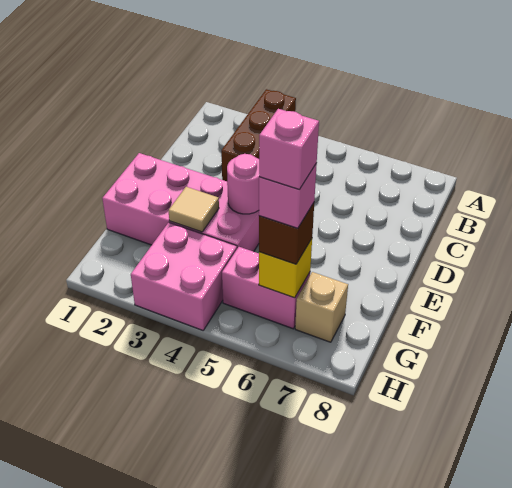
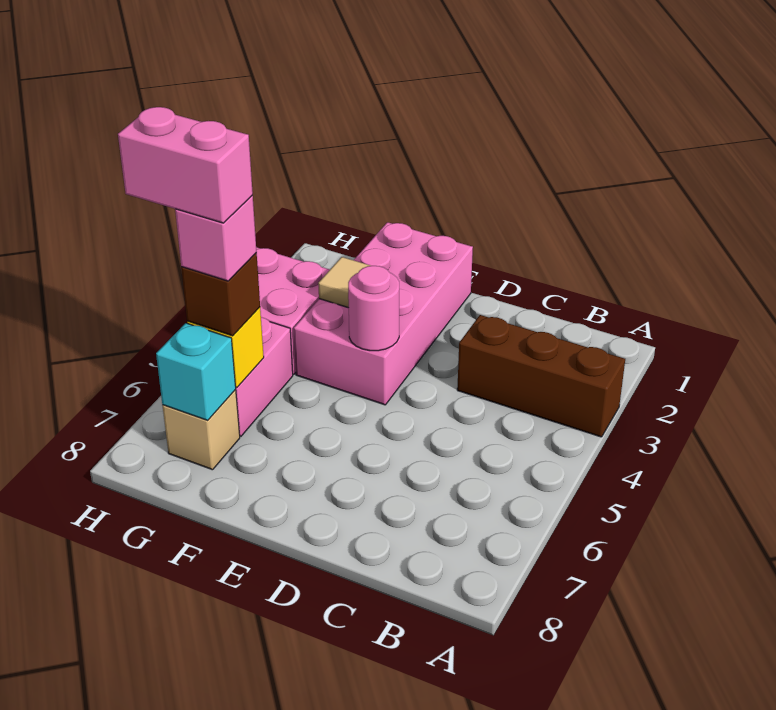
pink brick G6 level 5 -> pink brick G6:H6 level 5
none -> cyan brick G7 level 2

